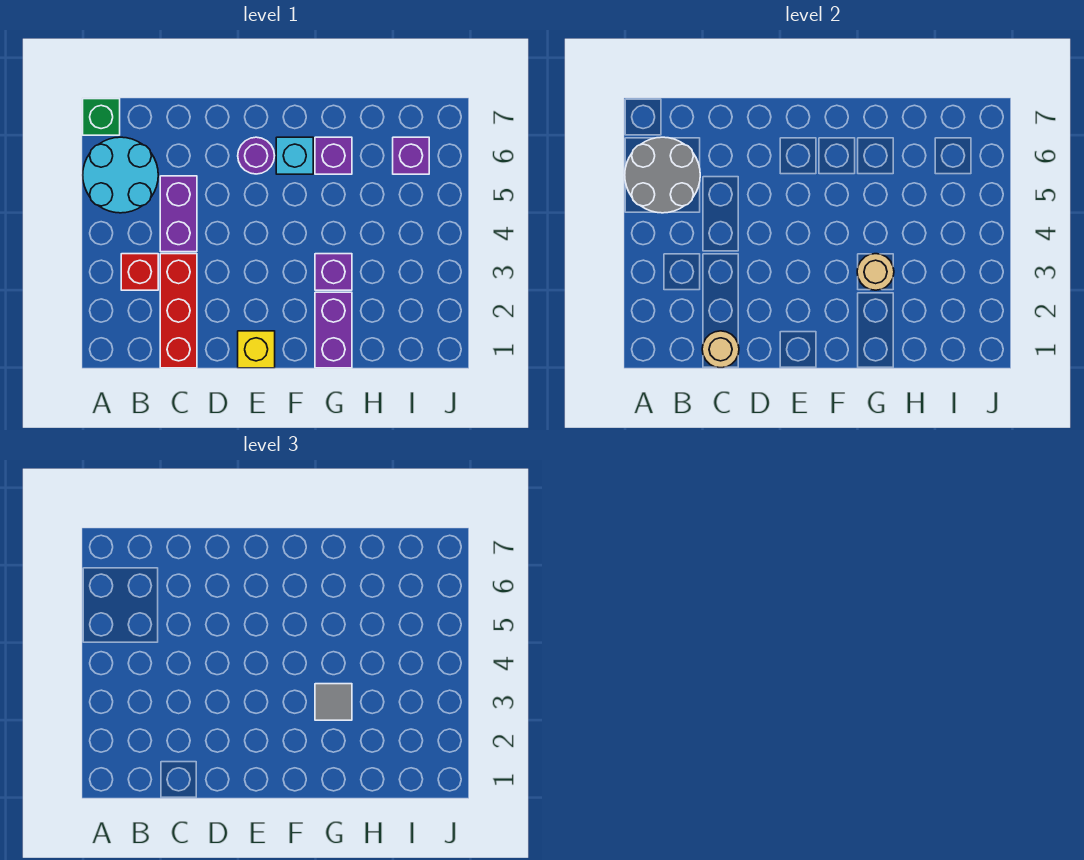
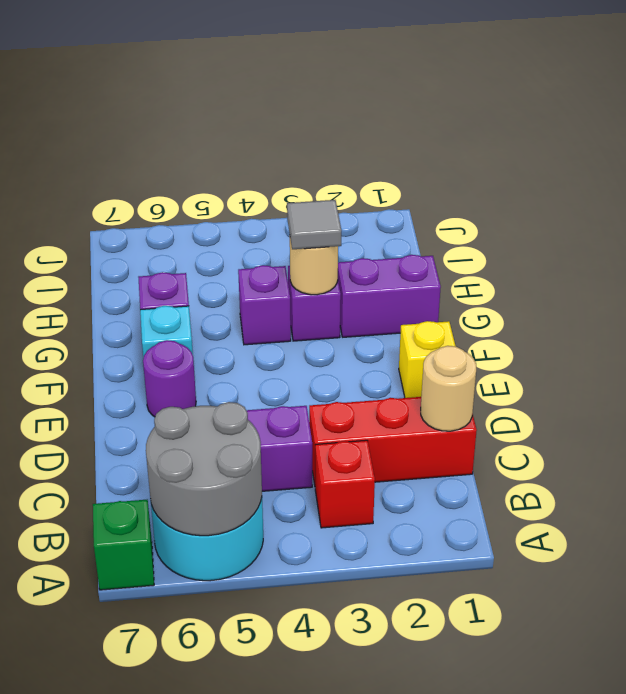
purple brick I6 level 1 -> purple brick G4 level 1

